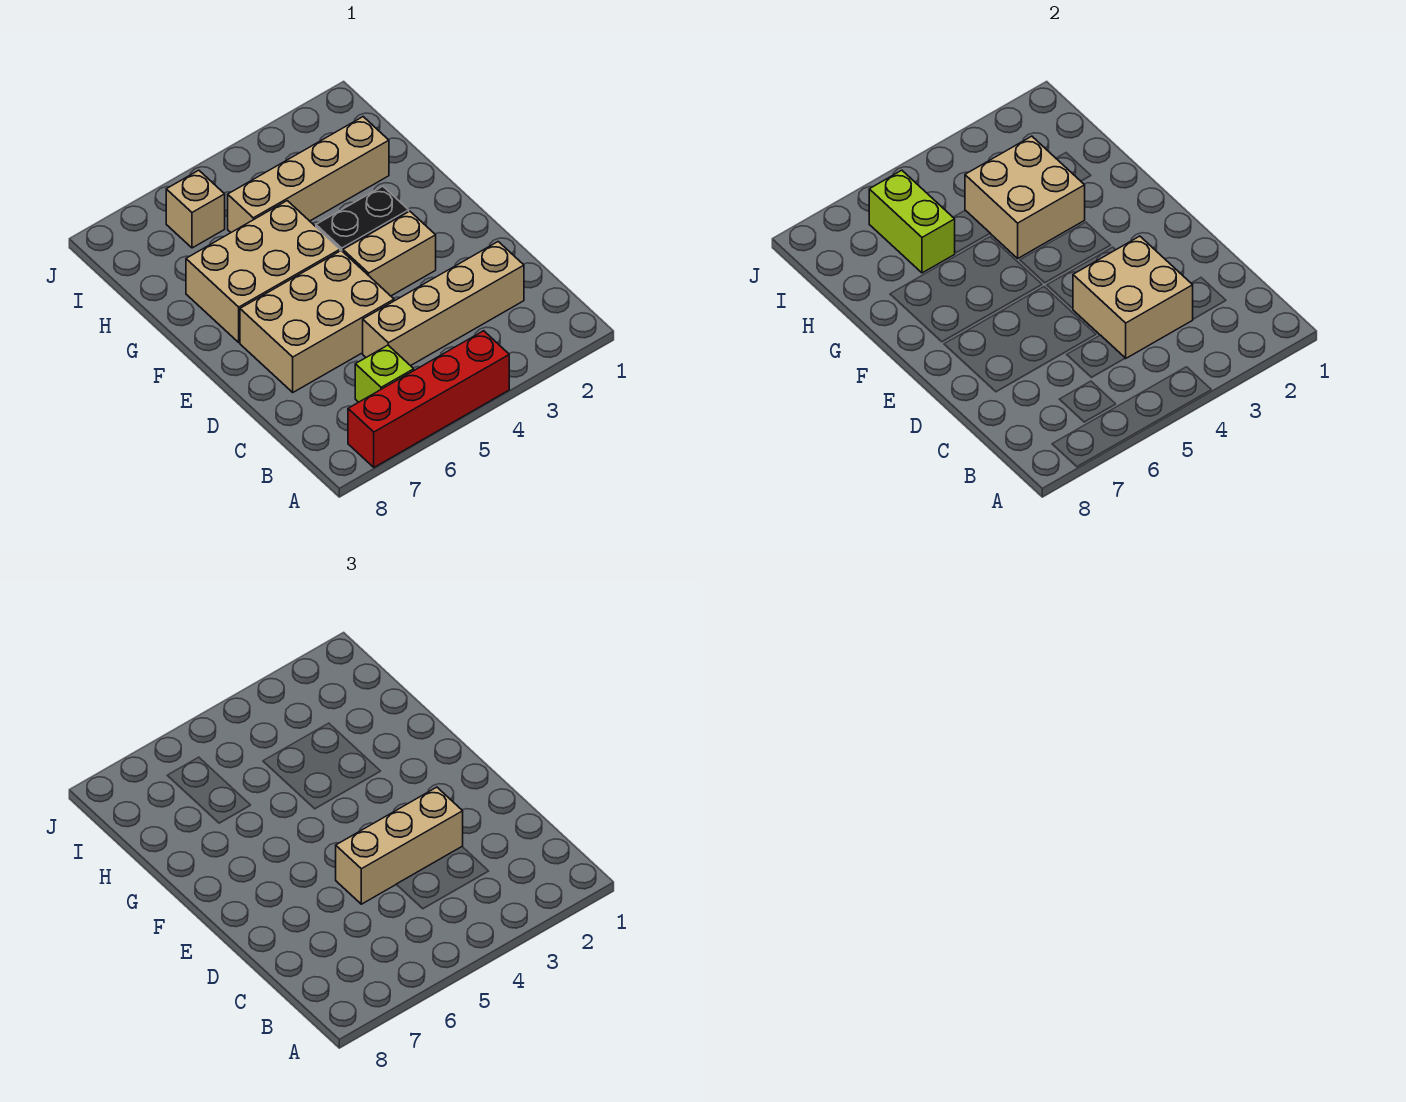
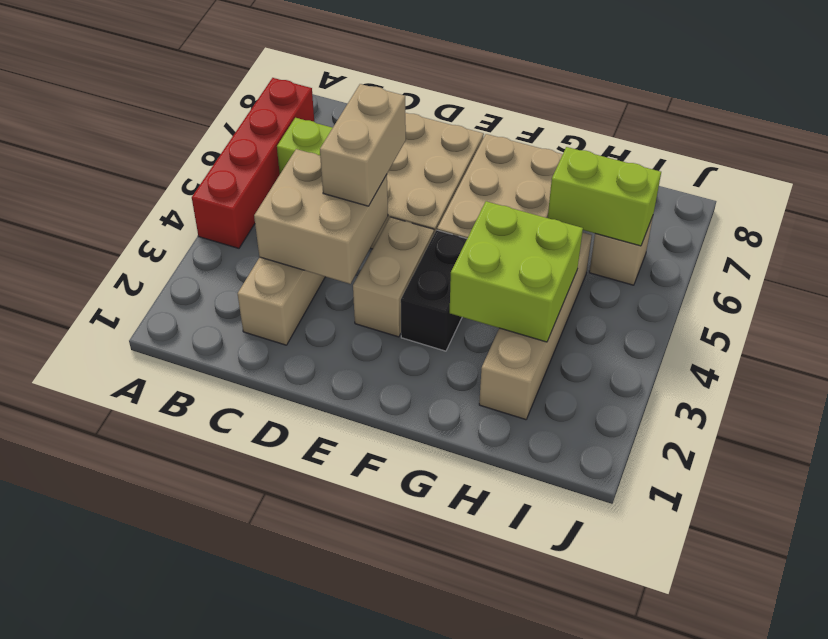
tan brick D3:D5 level 3 -> tan brick D4:D5 level 3
tan brick G3:H4 level 2 -> lime brick G3:H4 level 2

